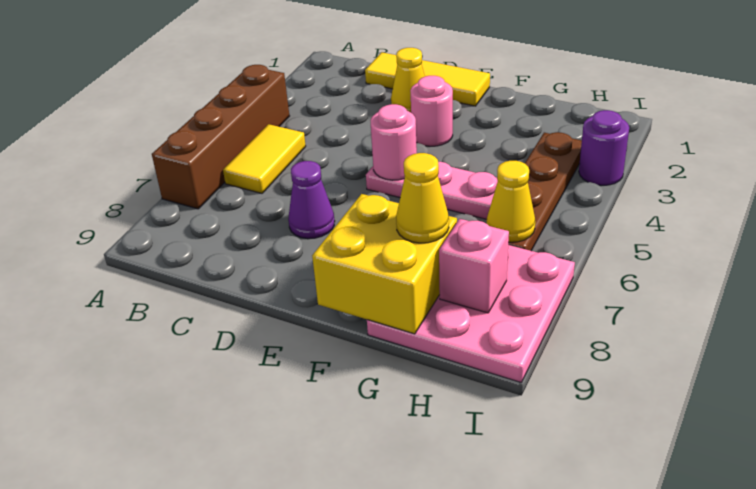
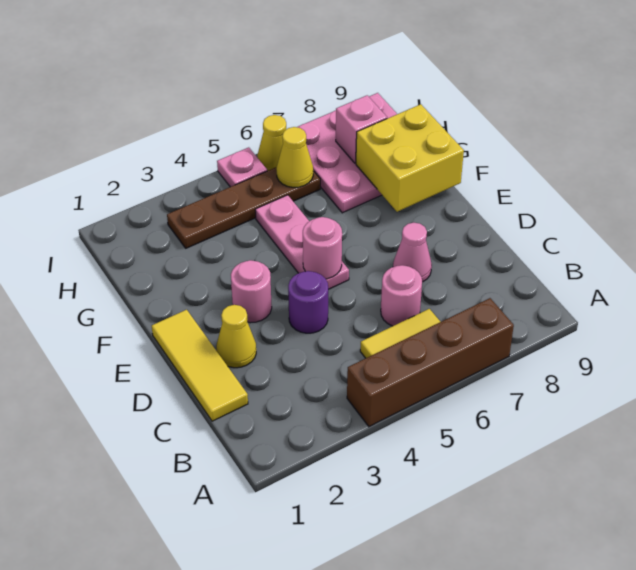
none -> pink round brick C6 level 1
purple cone D7 level 1 -> pink cone D7 level 1
yellow cone G8 level 3 -> yellow cone I6 level 1
purple round brick I3 level 1 -> purple round brick D4 level 1
none -> pink plate I5 level 1

